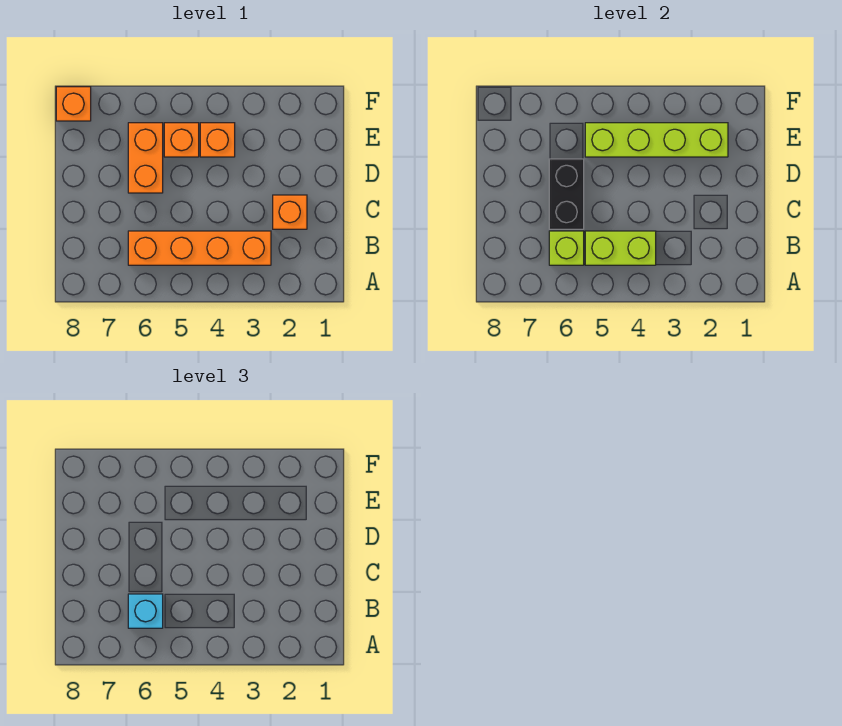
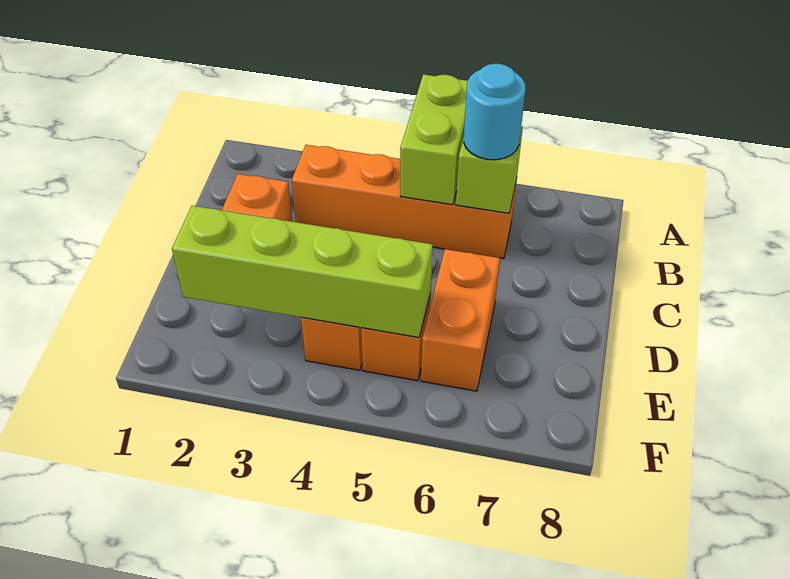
lime brick B4:B5 level 2 -> lime brick A5:B5 level 2
cyan brick B6 level 3 -> cyan round brick B6 level 3
black brick C6:D6 level 2 -> none
orange brick F8 level 1 -> none

